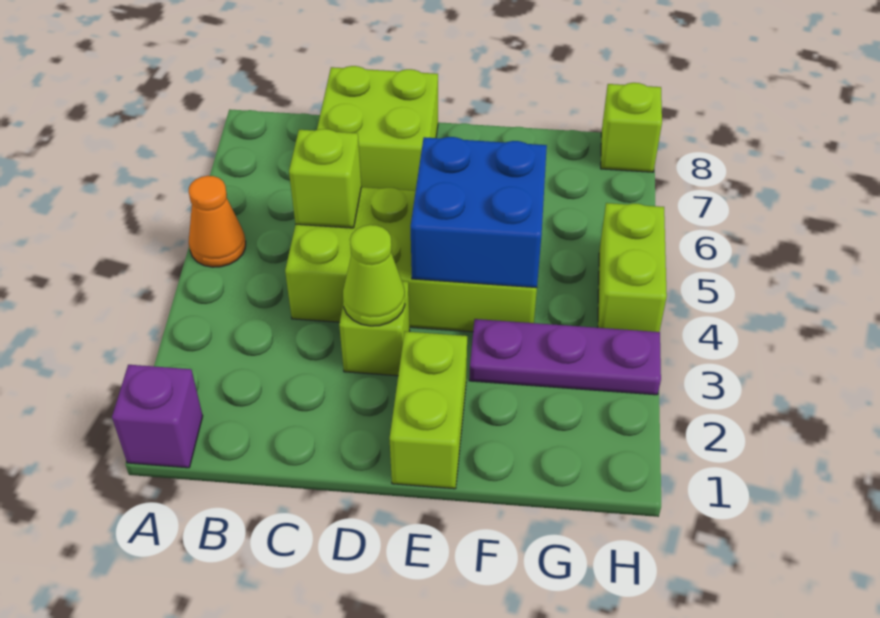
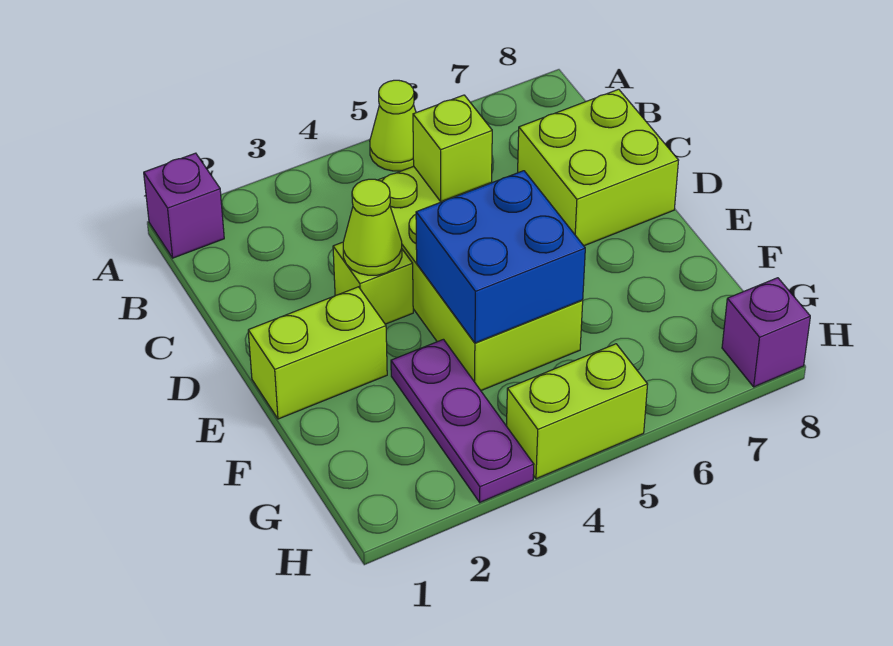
orange cone A5 level 1 -> lime cone A5 level 1
lime brick H8 level 1 -> purple brick H8 level 1

